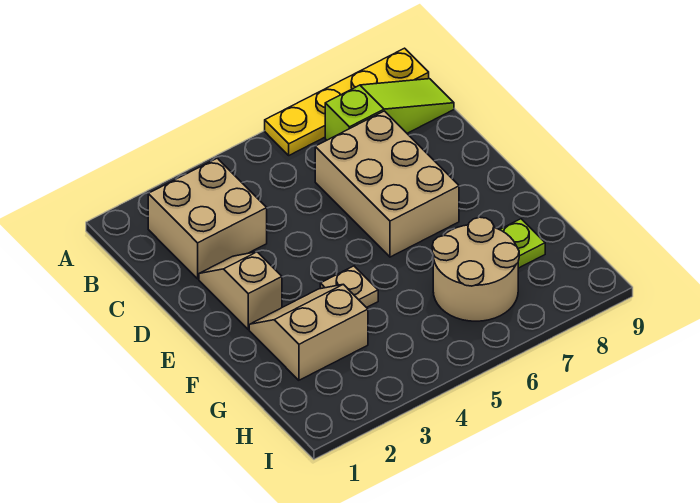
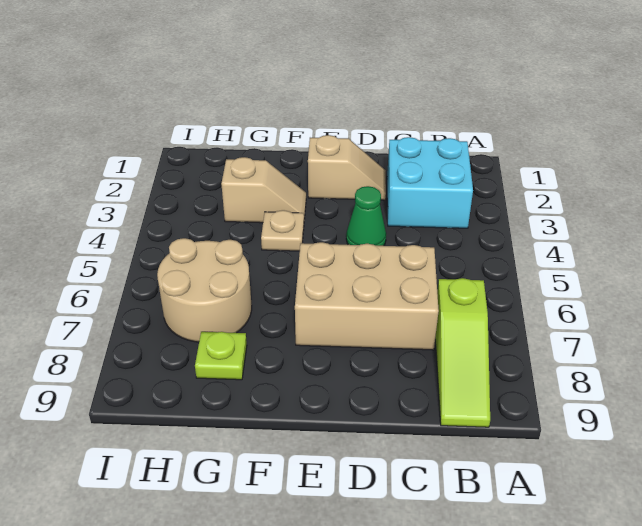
yellow plate A6:A9 level 1 -> none
tan brick B2:C3 level 1 -> cyan brick B2:C3 level 1
none -> green cone D4 level 1
tan slope F2:G3 level 1 top G -> tan slope F3:G3 level 1 top G

